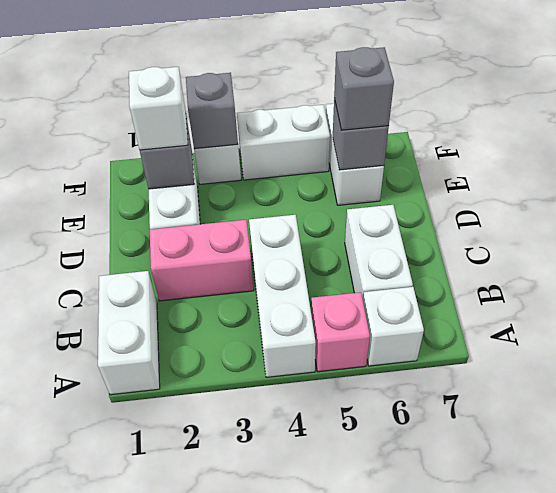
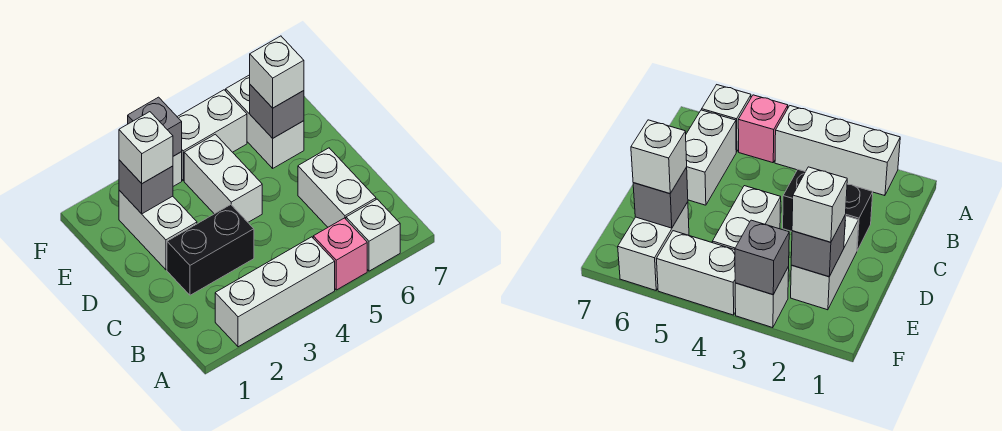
white brick A1:B1 level 1 -> white brick D4:E4 level 1
white brick A4:C4 level 1 -> white brick A2:A4 level 1
pink brick C2:C3 level 1 -> black brick C2:C3 level 1
grey brick E6 level 3 -> white brick E6 level 3

